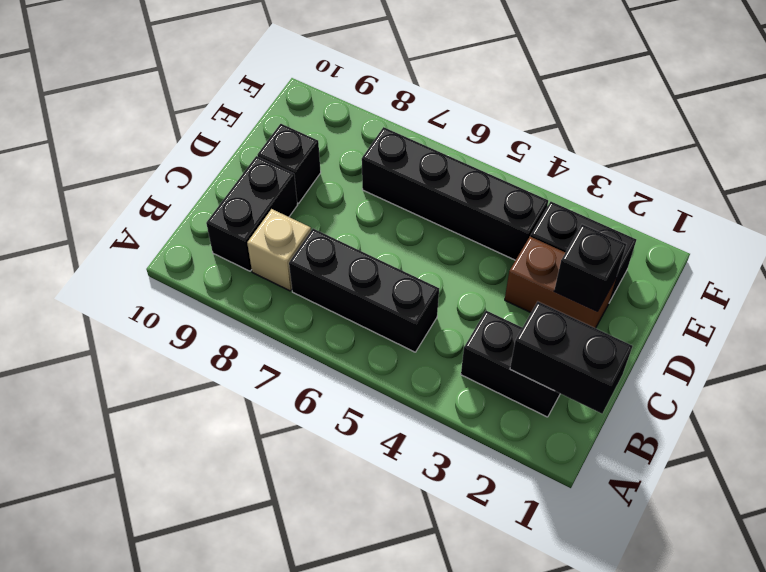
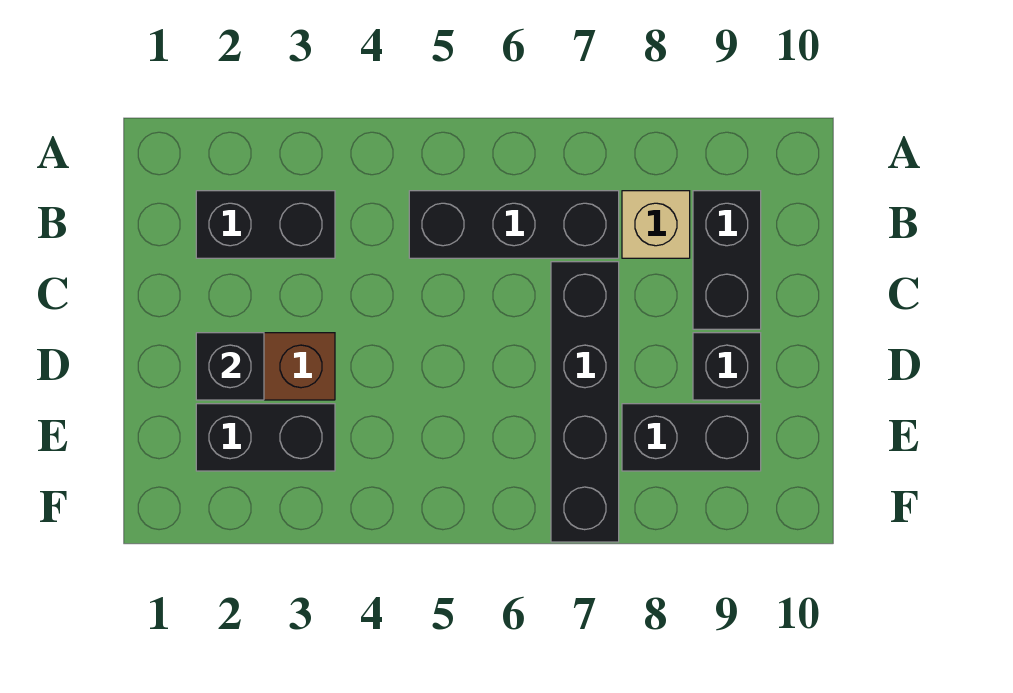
black brick B1:B2 level 2 -> black brick E8:E9 level 1
black brick E4:E7 level 1 -> black brick C7:F7 level 1

